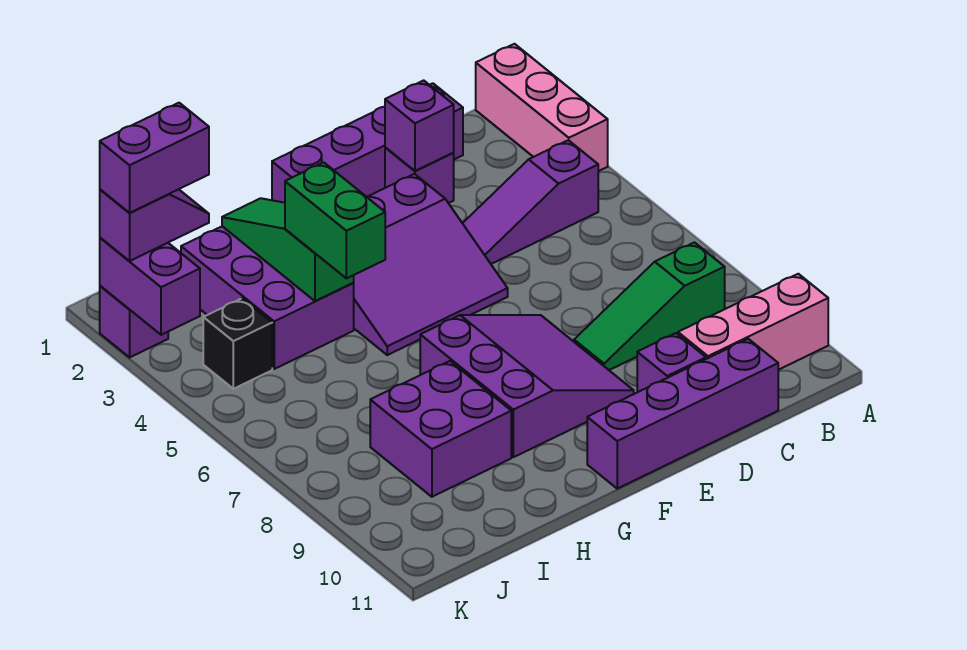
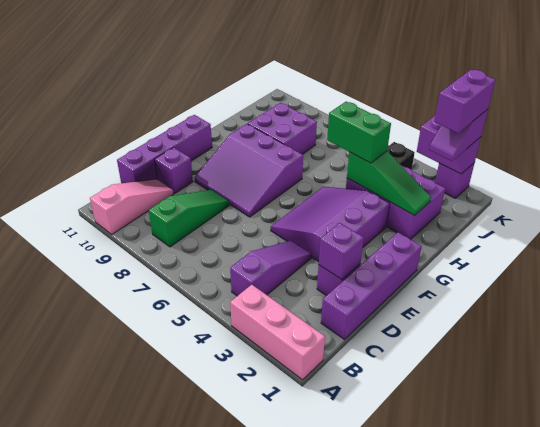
pink brick A10:C10 level 1 -> pink slope A10:C10 level 1 top A

